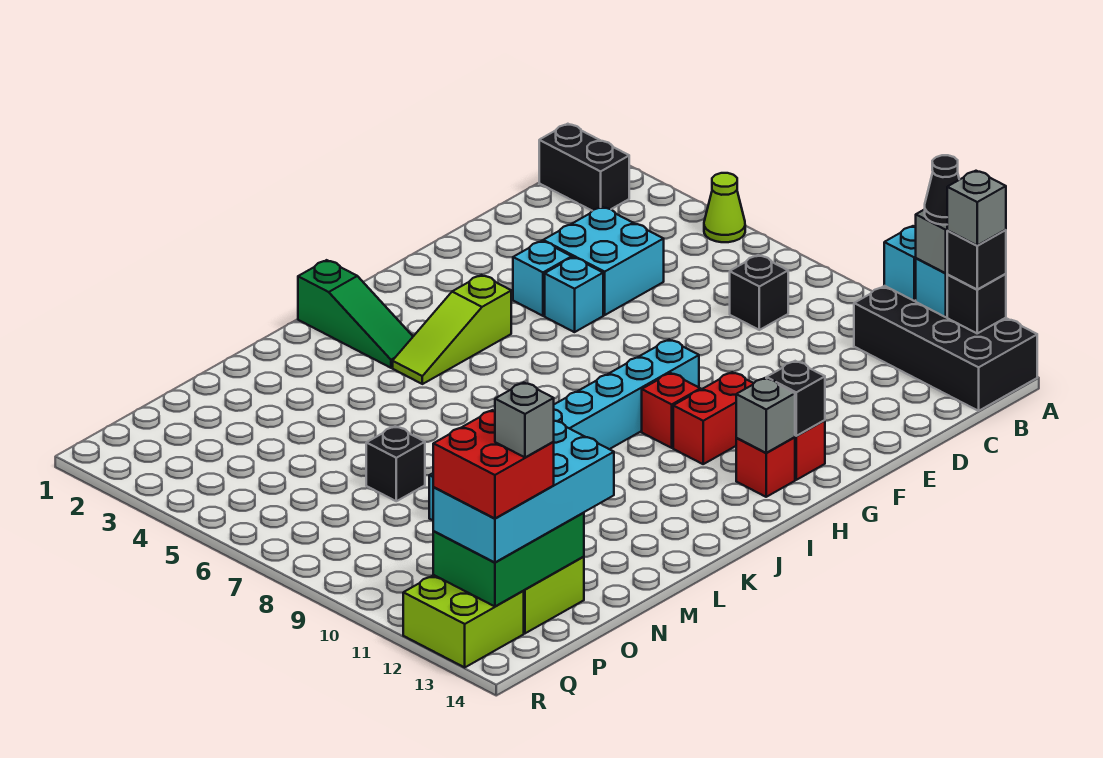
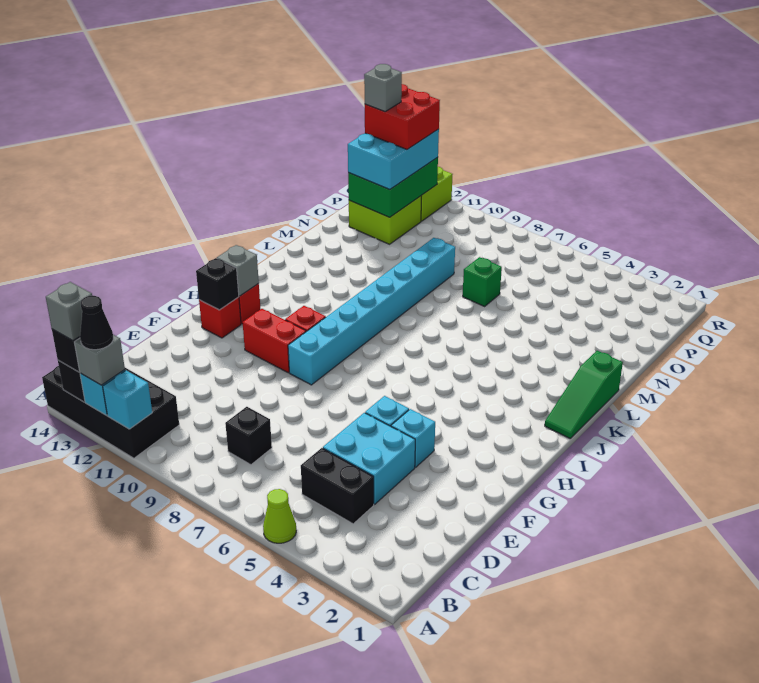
black brick B1:B2 level 1 -> black brick C4:C5 level 1
red brick G11:H11 level 1 -> red brick G10:G11 level 1
lime slope H4:J4 level 1 top H -> none
green slope J1:J3 level 1 top 1 -> green slope J1:L1 level 1 top L
black brick N7 level 1 -> green brick N7 level 1
cyan brick N12:Q13 level 3 -> cyan brick O12:Q13 level 3

